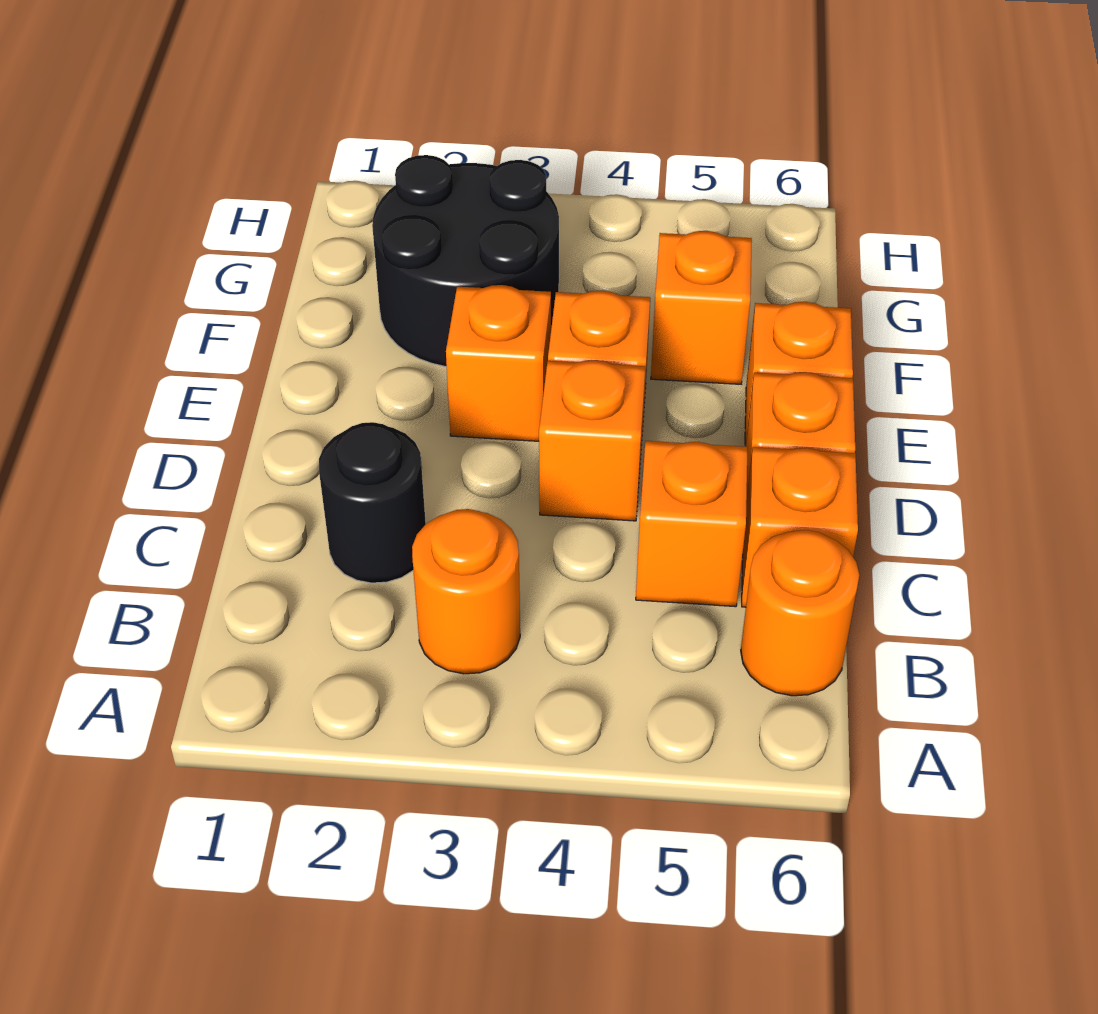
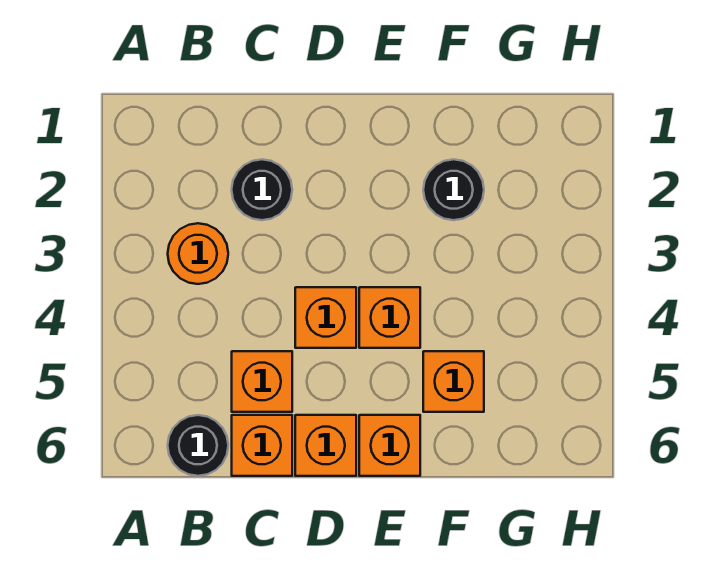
orange round brick B6 level 1 -> black round brick B6 level 1
orange brick E3 level 1 -> none
black round brick F2:G3 level 1 -> black round brick F2 level 1

